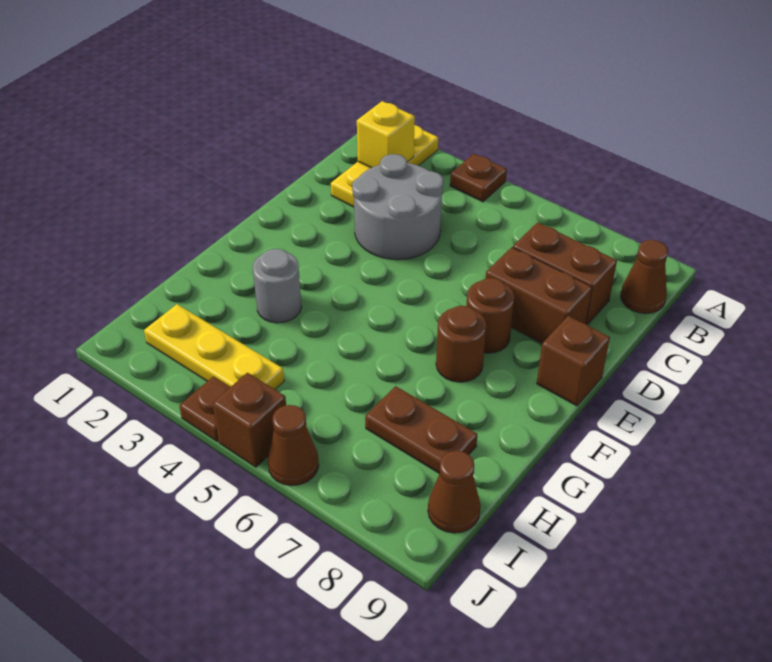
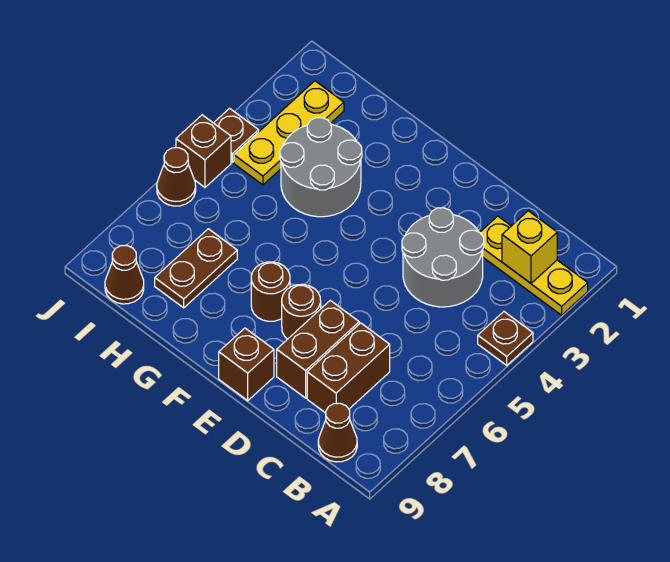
grey round brick G3 level 1 -> grey round brick G3:H4 level 1

